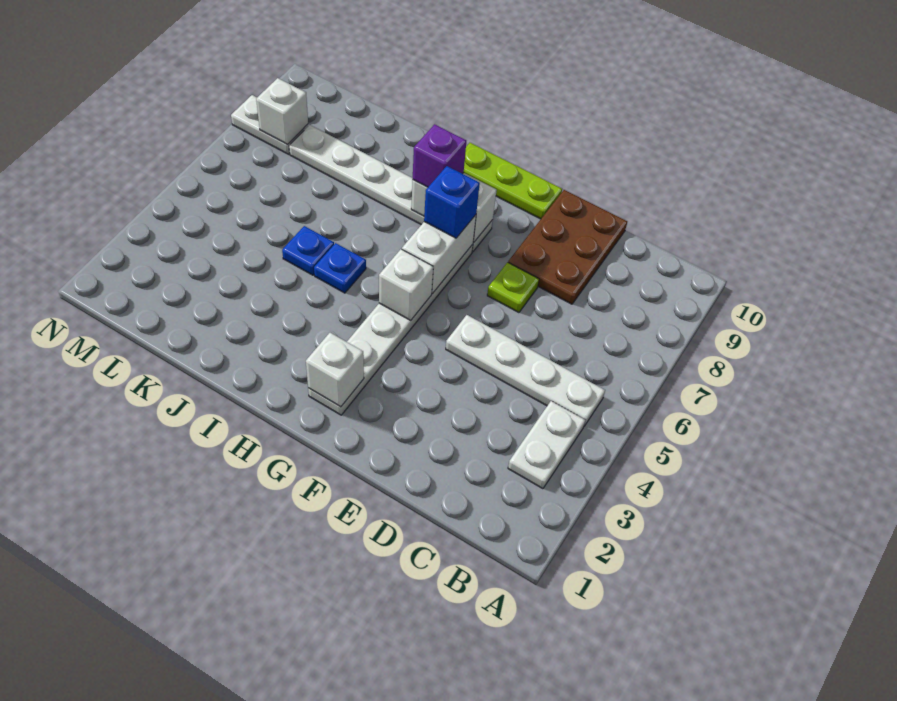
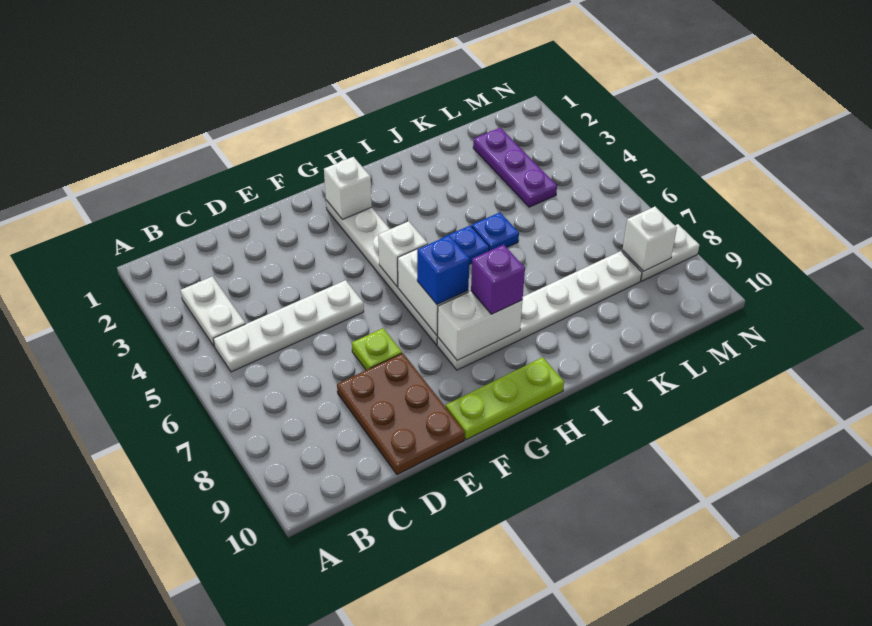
none -> purple plate L2:L4 level 1

